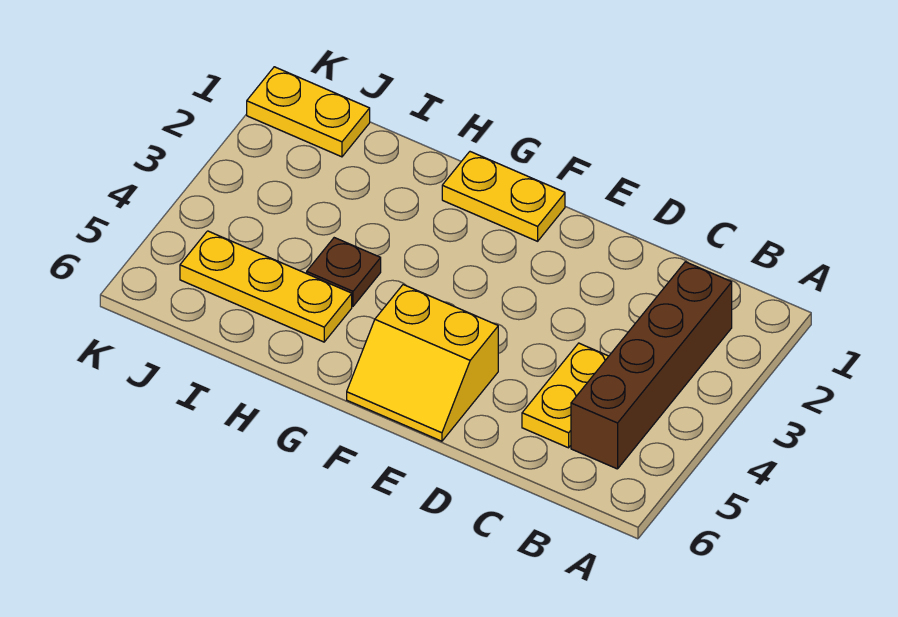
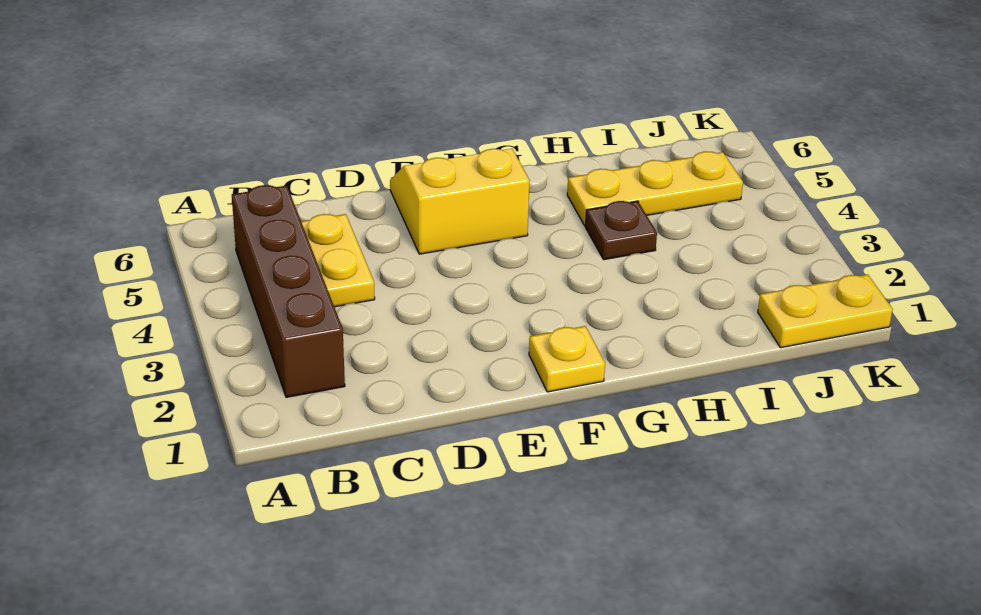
yellow plate F1:G1 level 1 -> yellow plate F1 level 1

